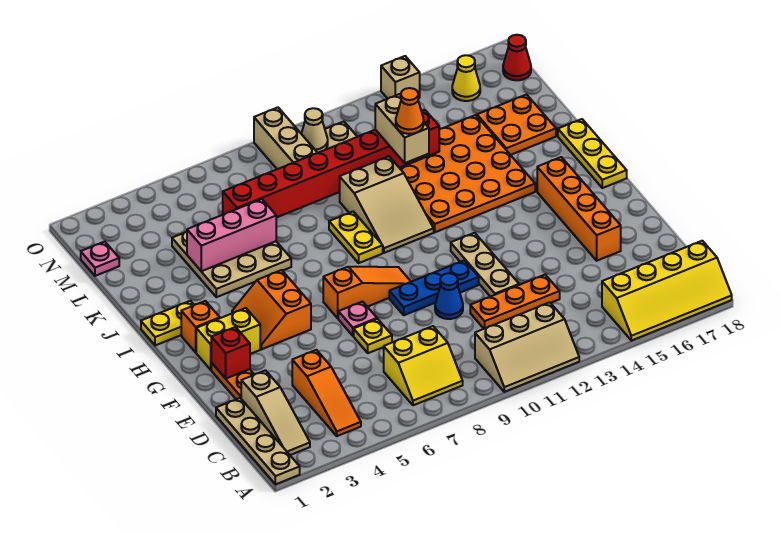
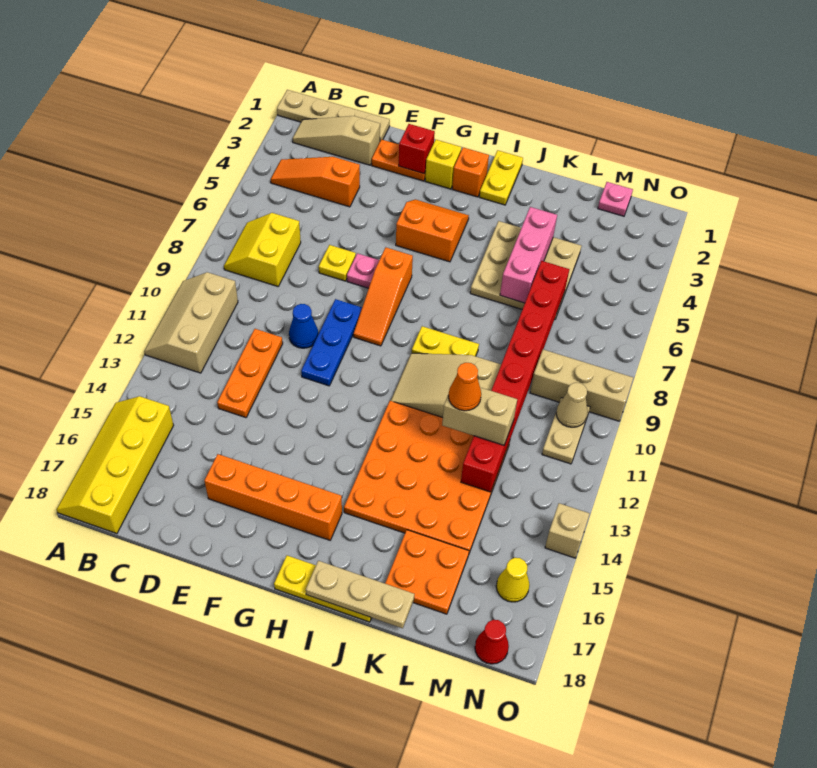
tan plate E12:G12 level 1 -> tan plate I18:K18 level 2
yellow brick G2:G3 level 1 -> yellow brick G2 level 1

